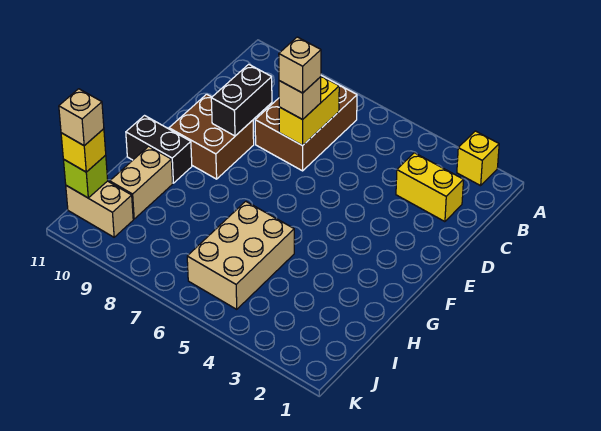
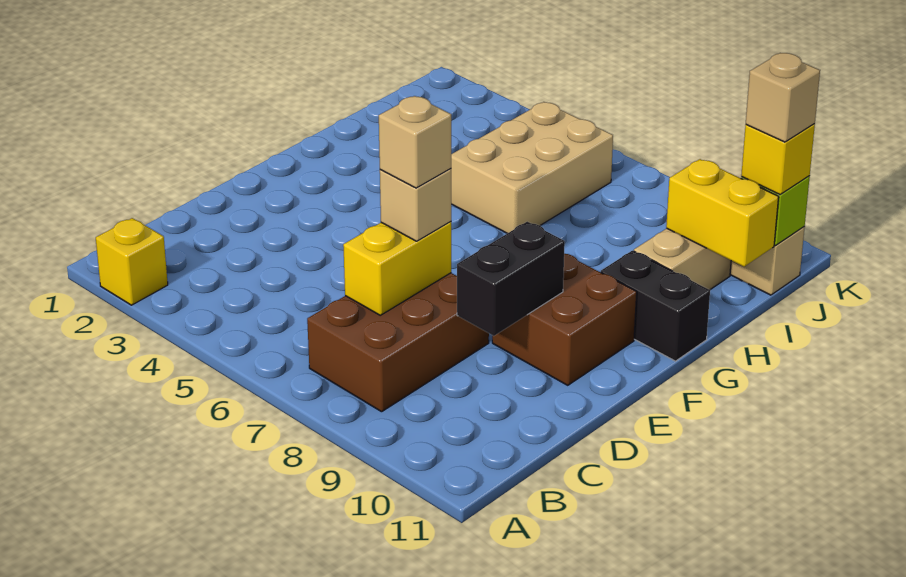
yellow brick C2:C3 level 1 -> yellow brick I10:I11 level 2

